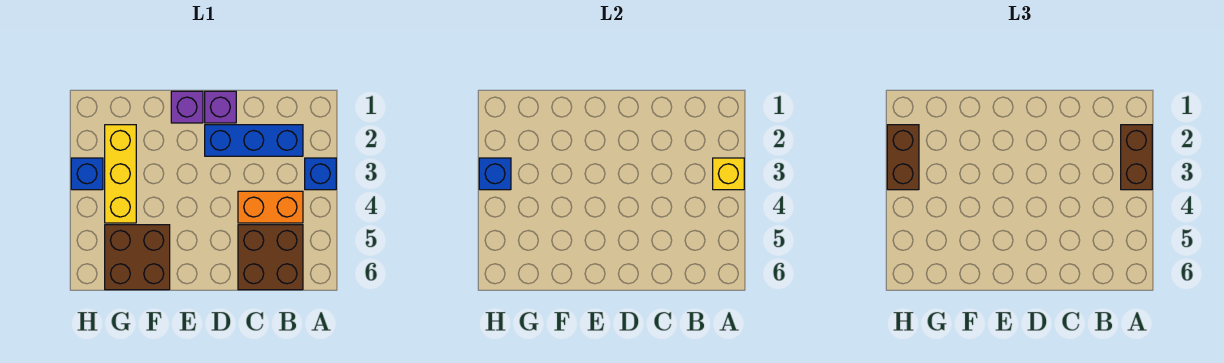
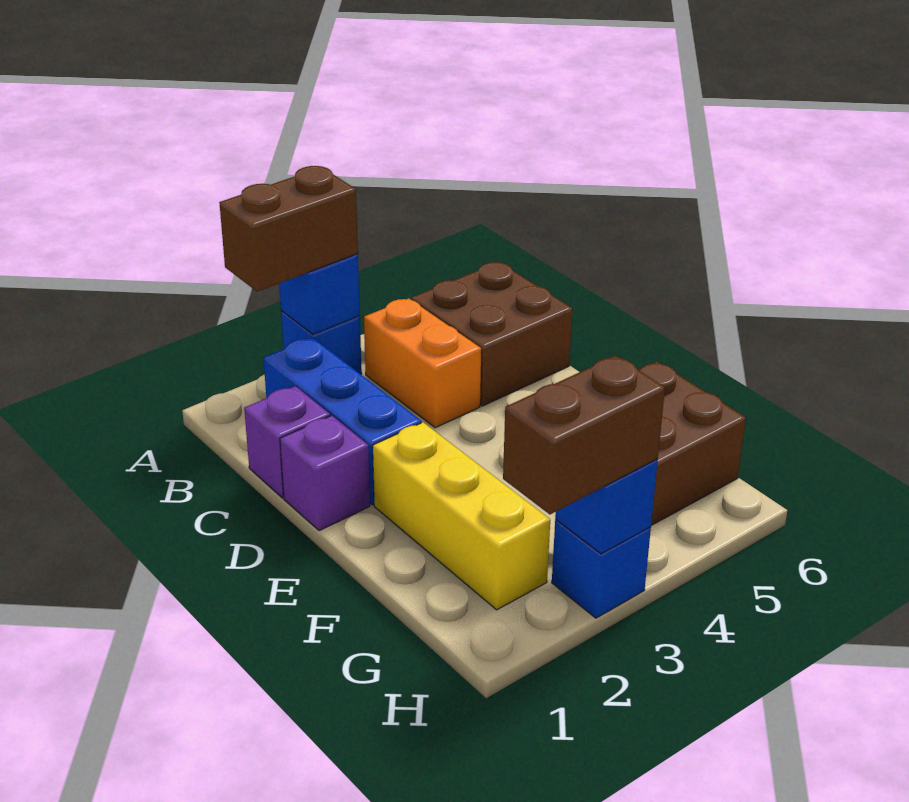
yellow brick A3 level 2 -> blue brick A3 level 2
purple brick E1 level 1 -> purple brick C1 level 1
yellow brick G2:G4 level 1 -> yellow brick E2:G2 level 1

